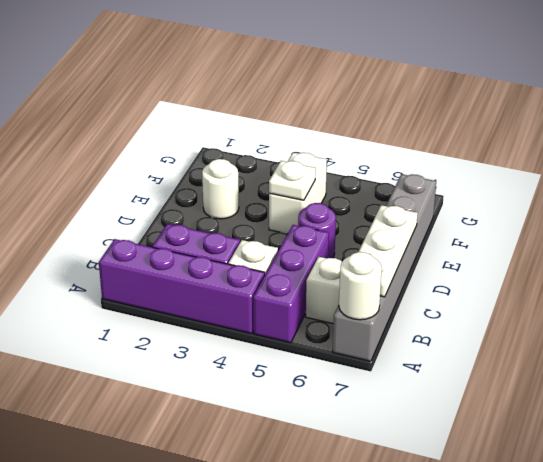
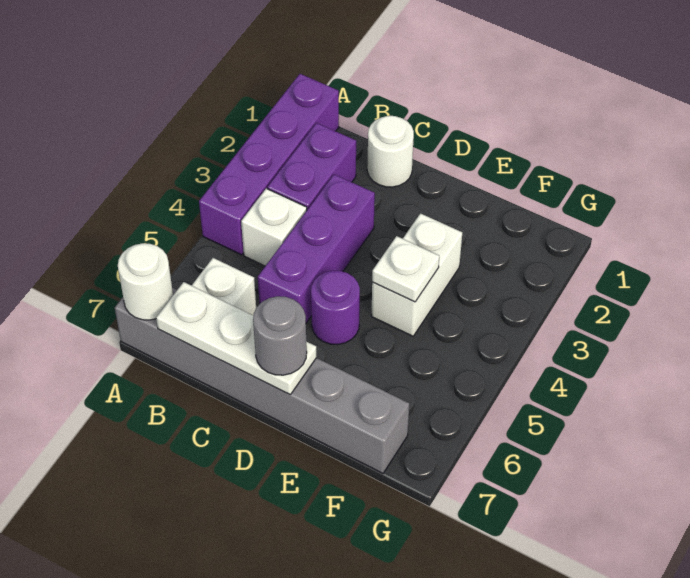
purple brick A5:C5 level 1 -> purple brick C3:C5 level 1
none -> grey round brick D7 level 3
white round brick E2 level 1 -> white round brick C1 level 1
white brick E4:F4 level 1 -> white brick E3:E4 level 1

